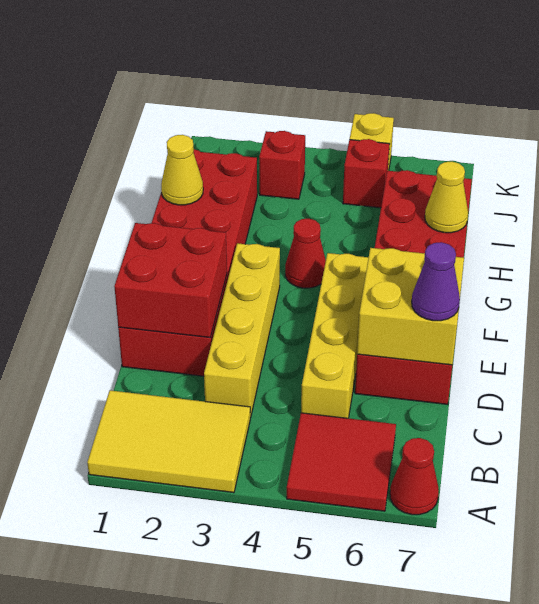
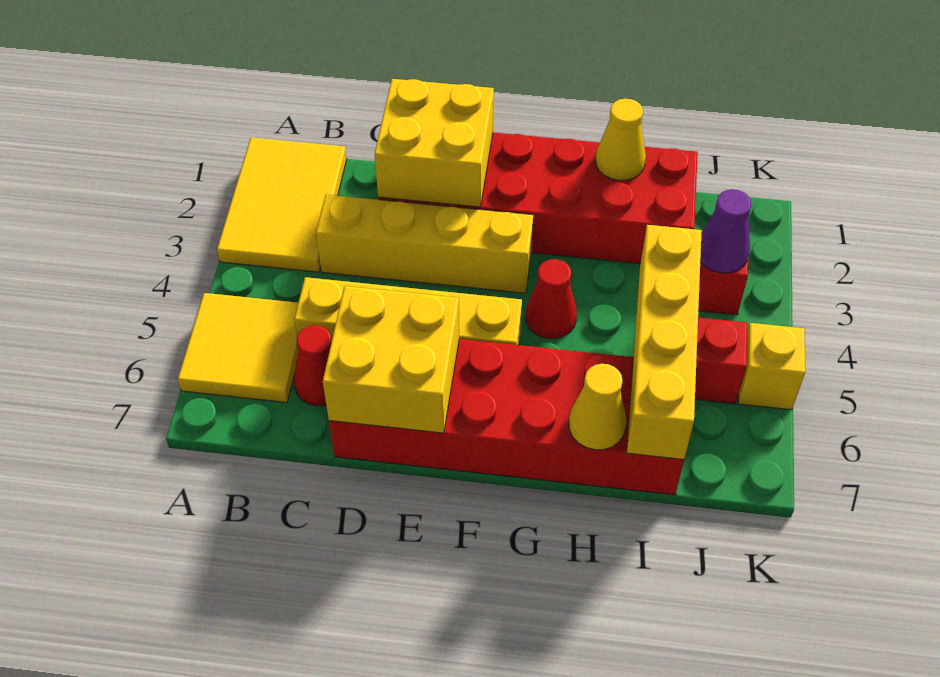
red tile A5:B6 level 1 -> yellow tile A5:B6 level 1
red cone A7 level 1 -> red cone C6 level 1
red brick D1:E2 level 2 -> yellow brick D1:E2 level 2
purple cone D7 level 3 -> purple cone J3 level 2
none -> yellow brick I4:I7 level 2

